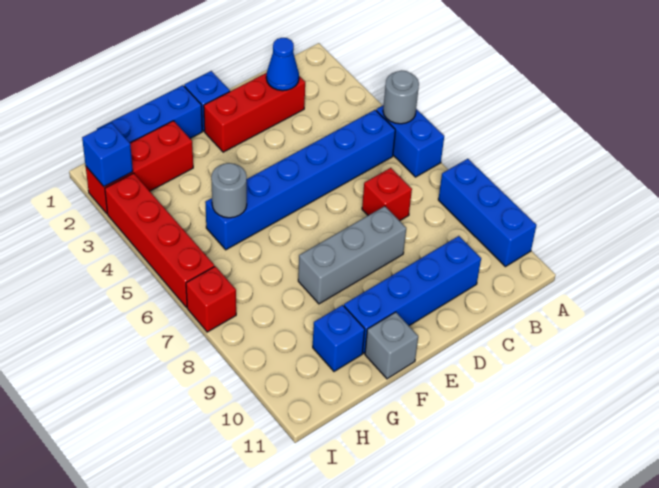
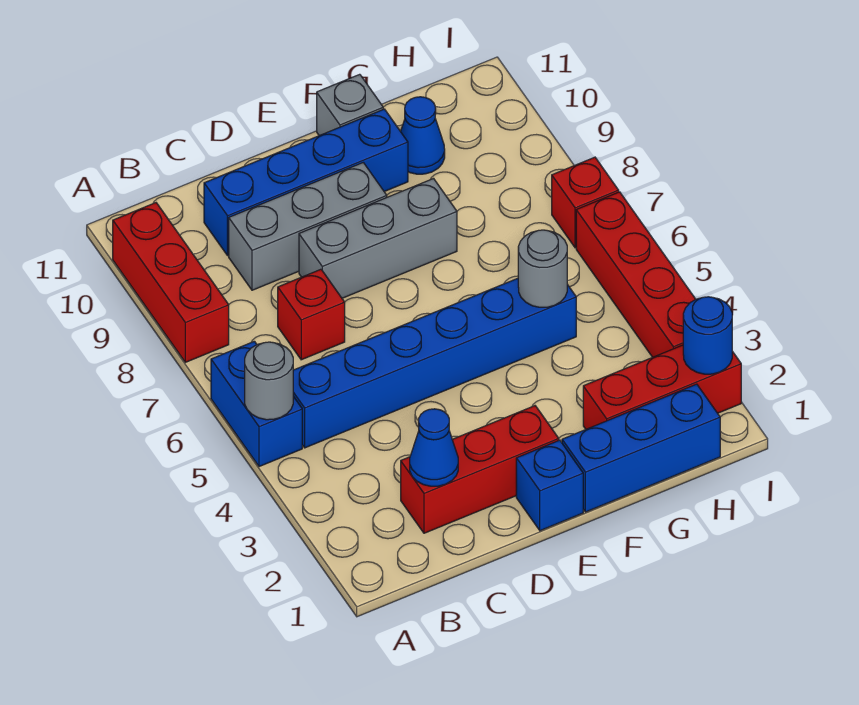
blue brick A8:A10 level 1 -> red brick A8:A10 level 1
none -> grey brick C9:E9 level 1
blue brick G10 level 1 -> blue cone G10 level 1
blue brick I2 level 2 -> blue round brick I2 level 2

